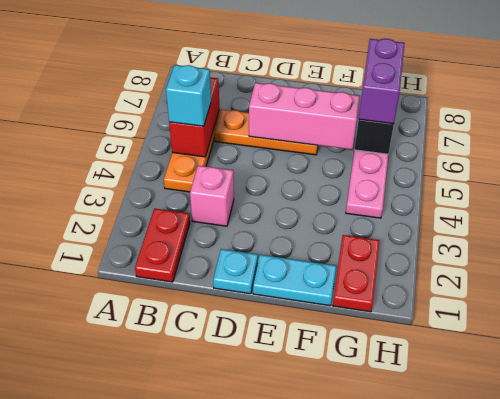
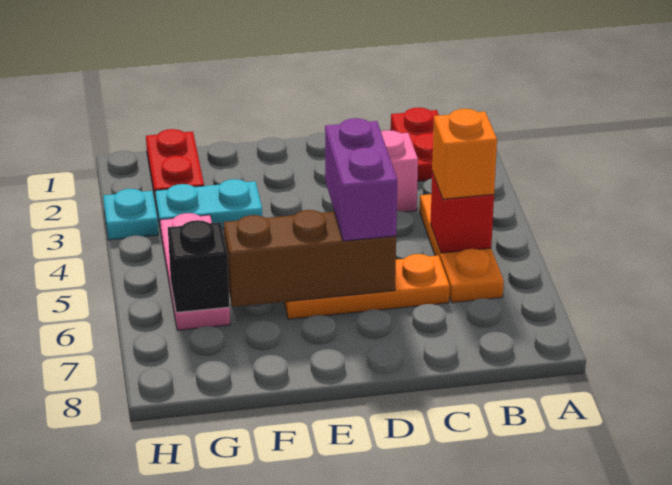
red brick B5:B6 level 2 -> red brick B5 level 2
cyan brick B5 level 3 -> orange brick B5 level 3
cyan plate D1 level 1 -> cyan plate H3 level 1
pink brick D6:F6 level 2 -> brown brick D6:F6 level 2
cyan plate E1:F1 level 1 -> cyan plate F3:G3 level 1
purple brick G6:G7 level 3 -> purple brick D5:D6 level 3

